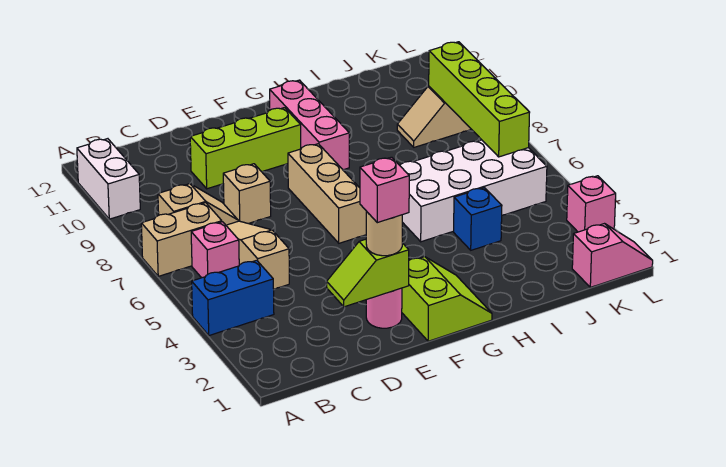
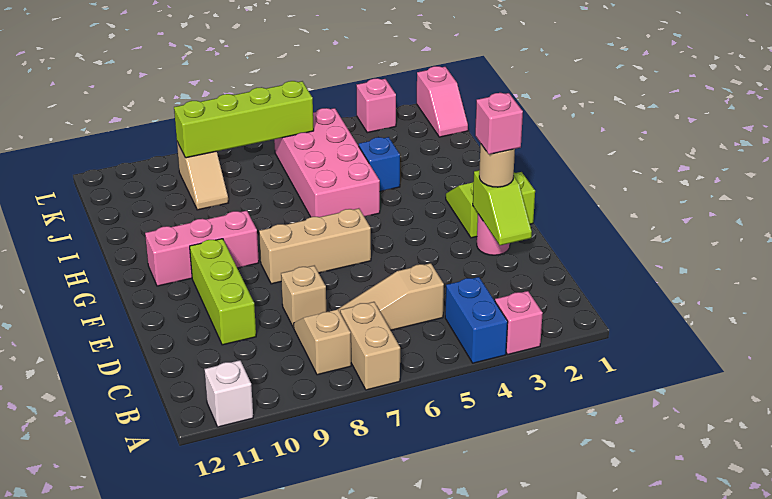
white brick A10:A11 level 1 -> white brick A11 level 1
pink brick B6 level 1 -> pink brick A3 level 1
white brick H5:K6 level 1 -> pink brick H5:K6 level 1
pink slope K1:L1 level 1 top K -> pink slope K1:L1 level 1 top L

